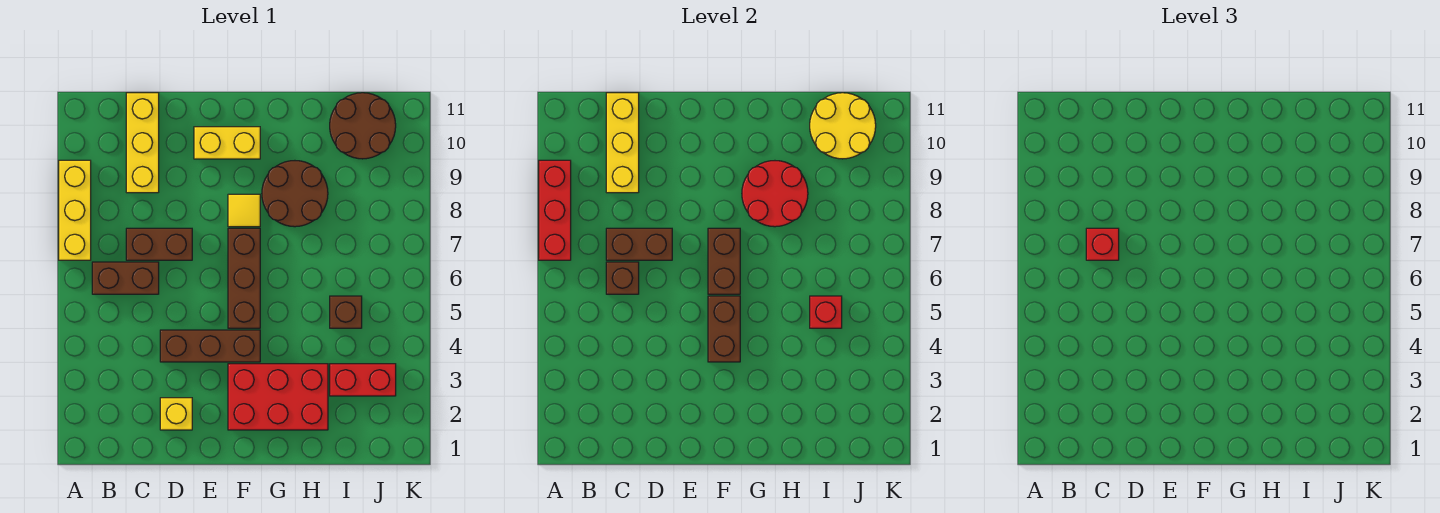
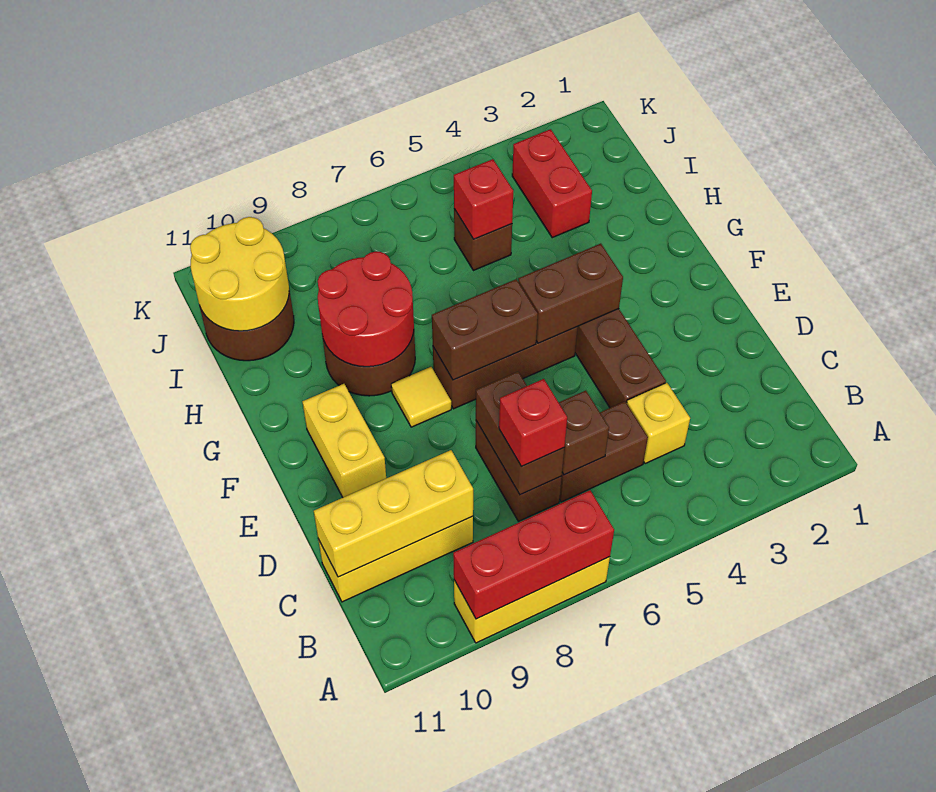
brown brick B6:C6 level 1 -> brown brick C5:C6 level 1
yellow brick D2 level 1 -> yellow brick C4 level 1
red brick F2:H3 level 1 -> none

